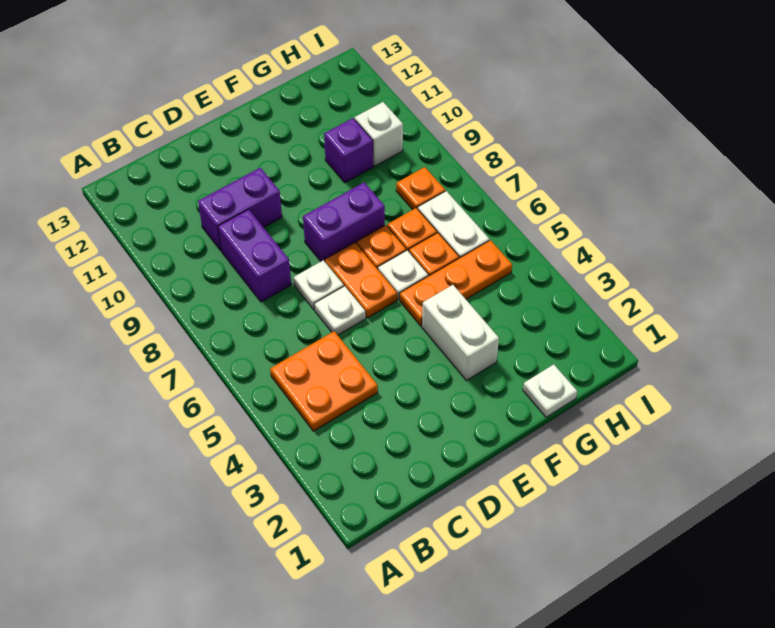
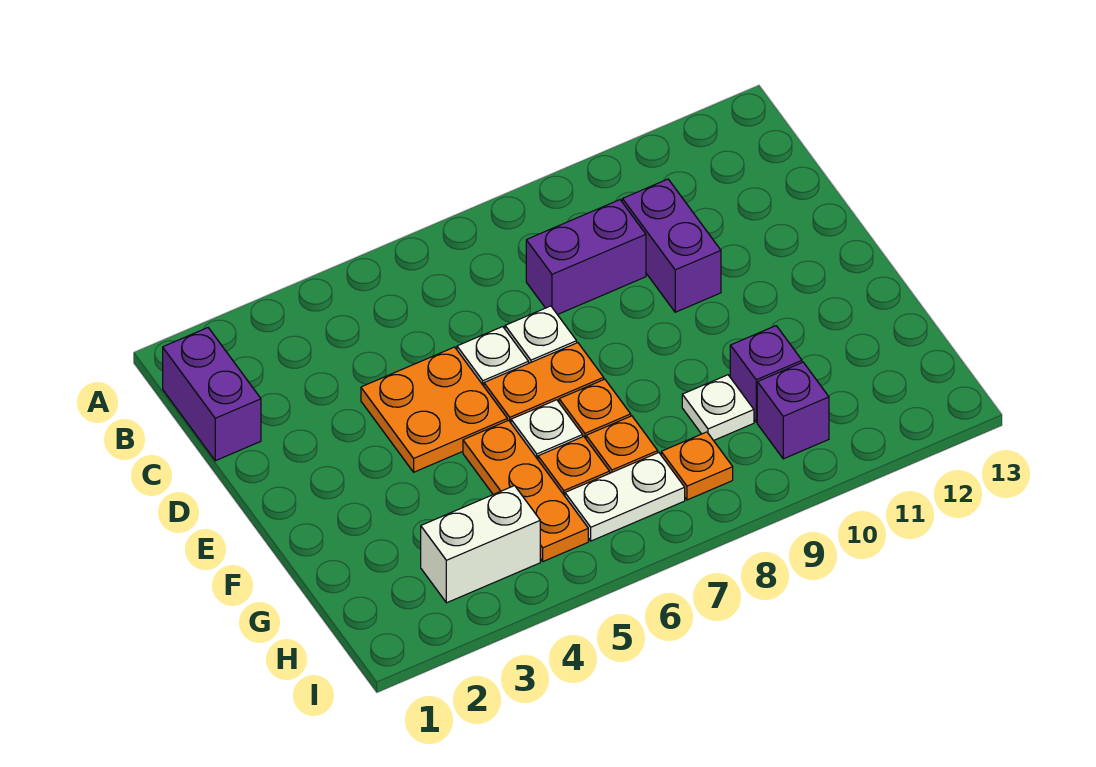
orange plate B4:C5 level 1 -> orange plate D4:E5 level 1
purple brick E8:F8 level 1 -> purple brick B1:C1 level 1
white brick F3:F4 level 1 -> white brick H3:H4 level 1
white plate G1 level 1 -> white plate G9 level 1
white brick H10 level 1 -> purple brick H10 level 1

